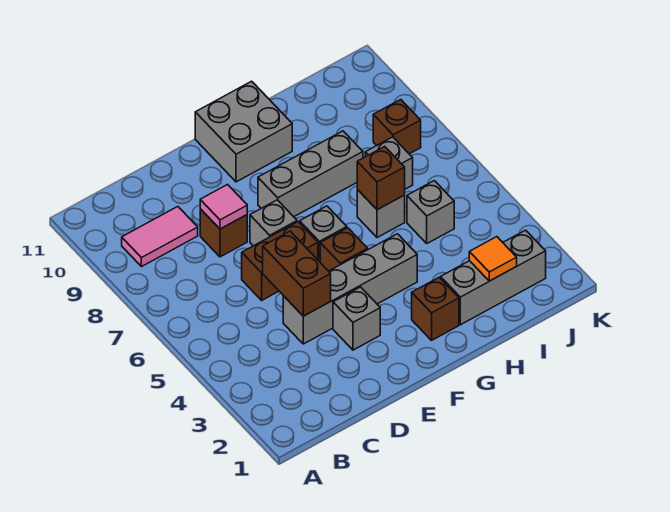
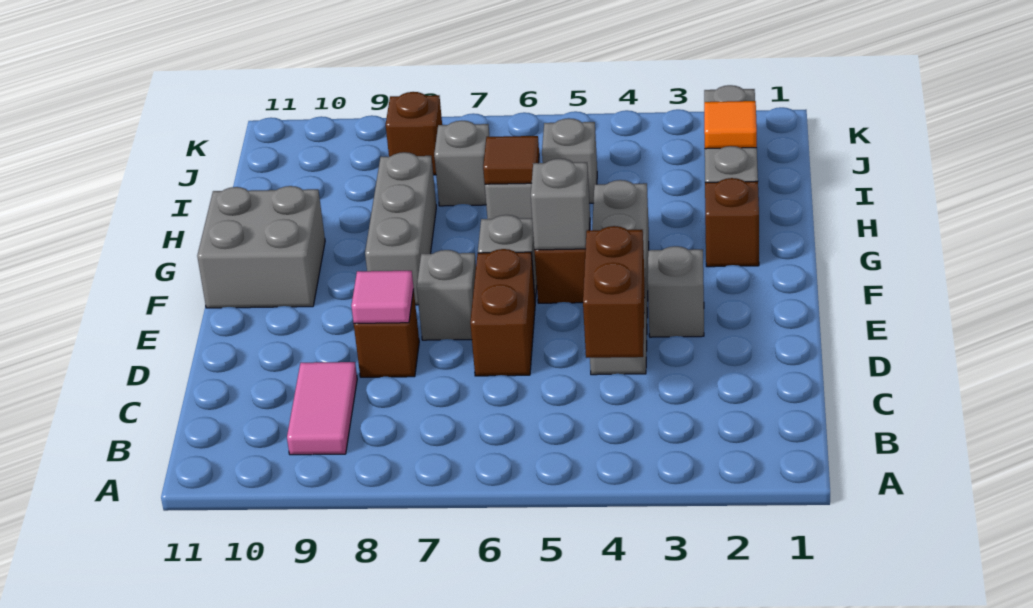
brown brick D4:D5 level 2 -> brown brick C4:D4 level 2
none -> grey brick F5 level 2
brown brick H6 level 2 -> brown tile H6 level 2

